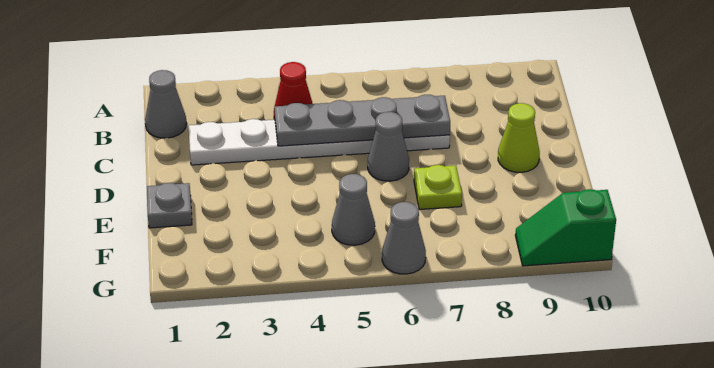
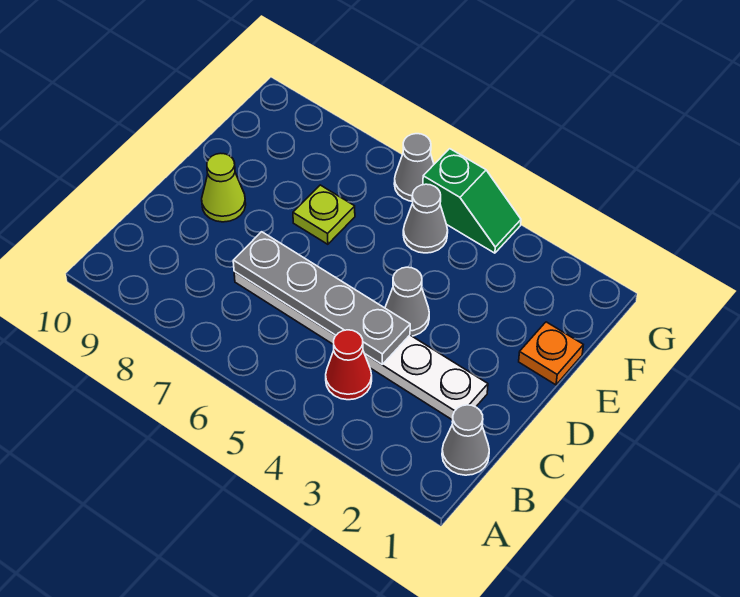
grey cone D6 level 1 -> grey cone D4 level 1
grey plate E1 level 1 -> orange plate E1 level 1
green slope G9:G10 level 1 top 10 -> green slope G4:G5 level 1 top 5

